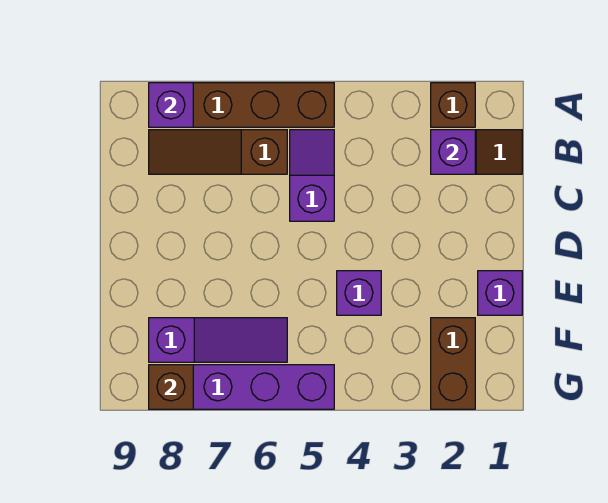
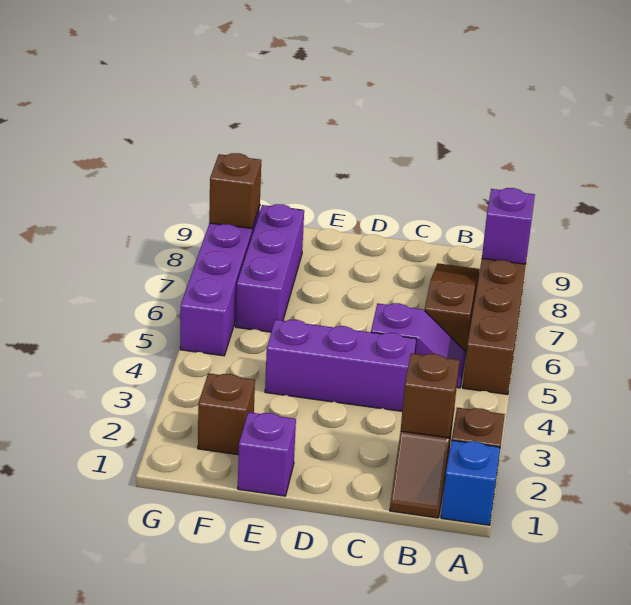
none -> blue brick A1 level 1
purple brick B2 level 2 -> brown brick B2 level 2
purple brick E4 level 1 -> purple brick C4:E4 level 1
brown brick F2:G2 level 1 -> brown brick F2 level 1
purple slope F6:F8 level 1 top 8 -> purple brick F6:F8 level 1

